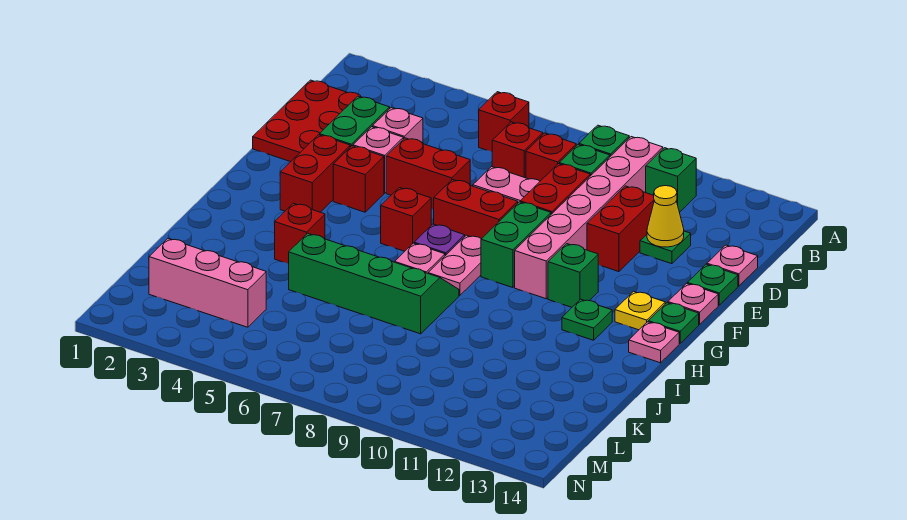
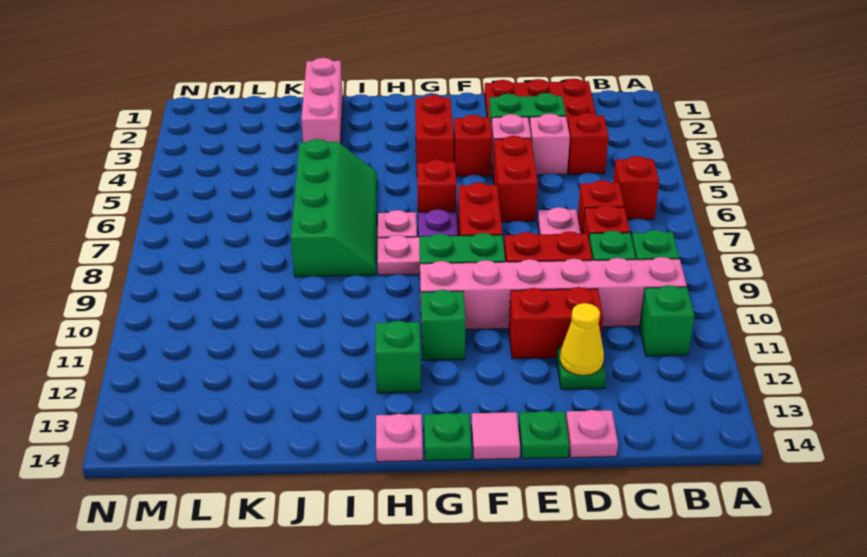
red brick F3:G3 level 1 -> red brick G3:G4 level 1
pink plate F14 level 1 -> pink tile F14 level 1
yellow plate G13 level 1 -> none
green plate H12 level 1 -> green brick H12 level 1
red brick I4 level 1 -> red brick C4 level 1
pink brick L2:L4 level 1 -> pink brick J1:J3 level 1

